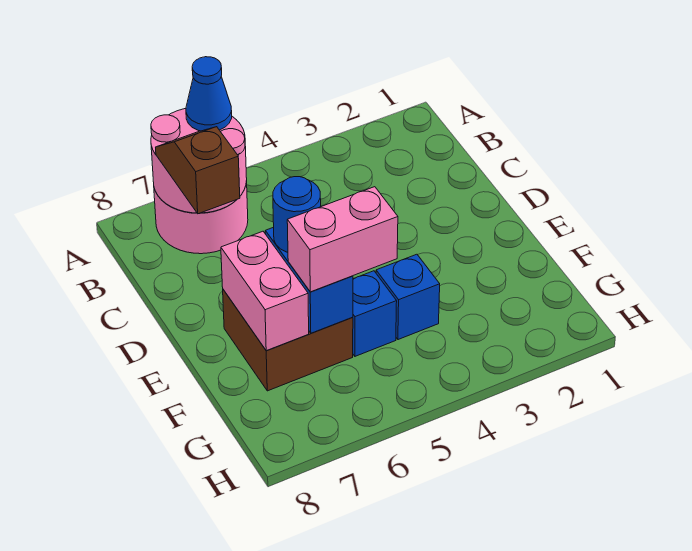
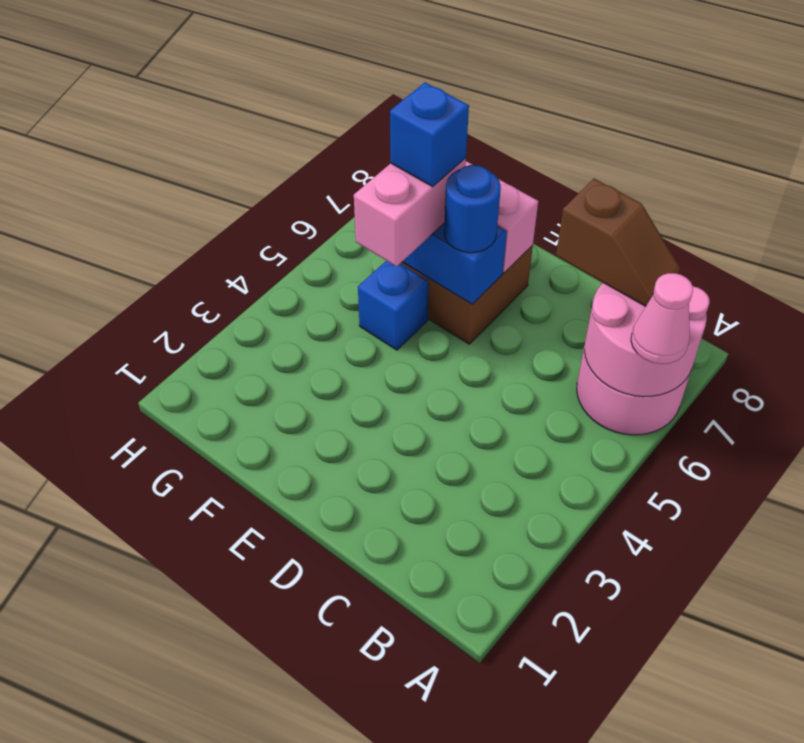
blue cone A6 level 3 -> pink cone A6 level 3
blue brick F4 level 1 -> blue brick F6 level 4

